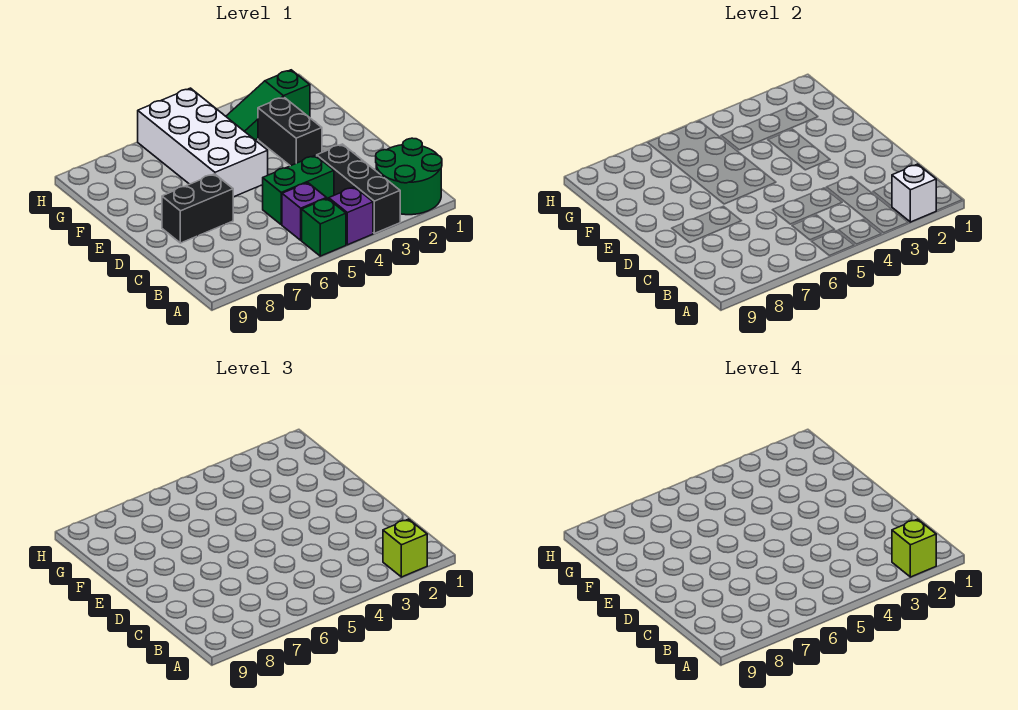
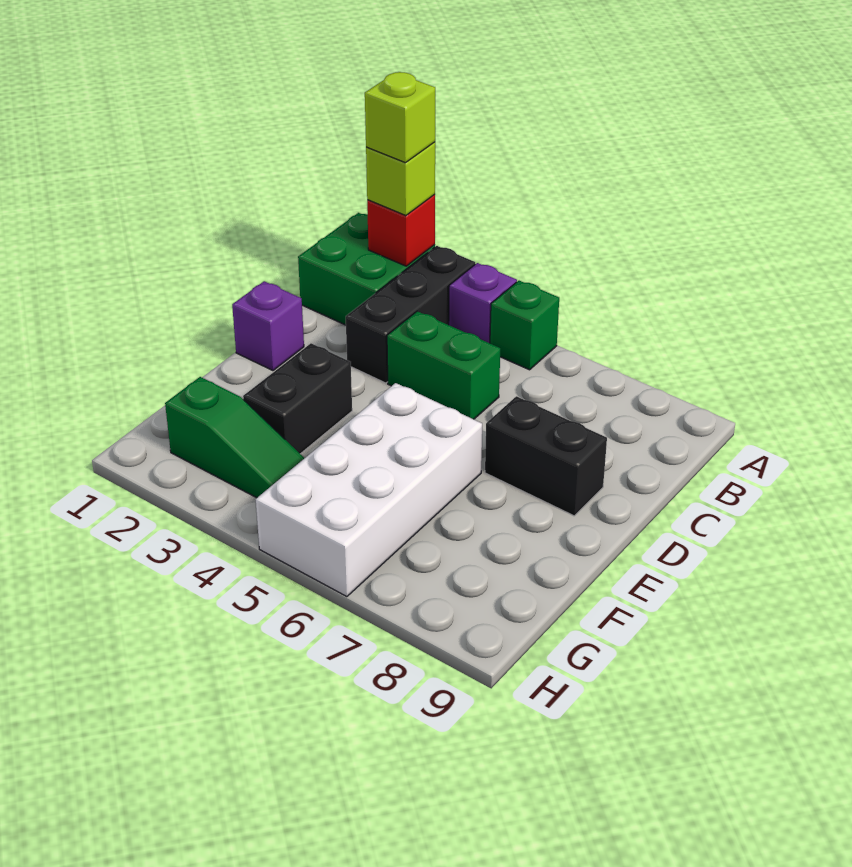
green round brick A1:B2 level 1 -> green brick A1:B2 level 1
white brick A2 level 2 -> red brick A2 level 2
purple brick B5 level 1 -> purple brick D1 level 1

